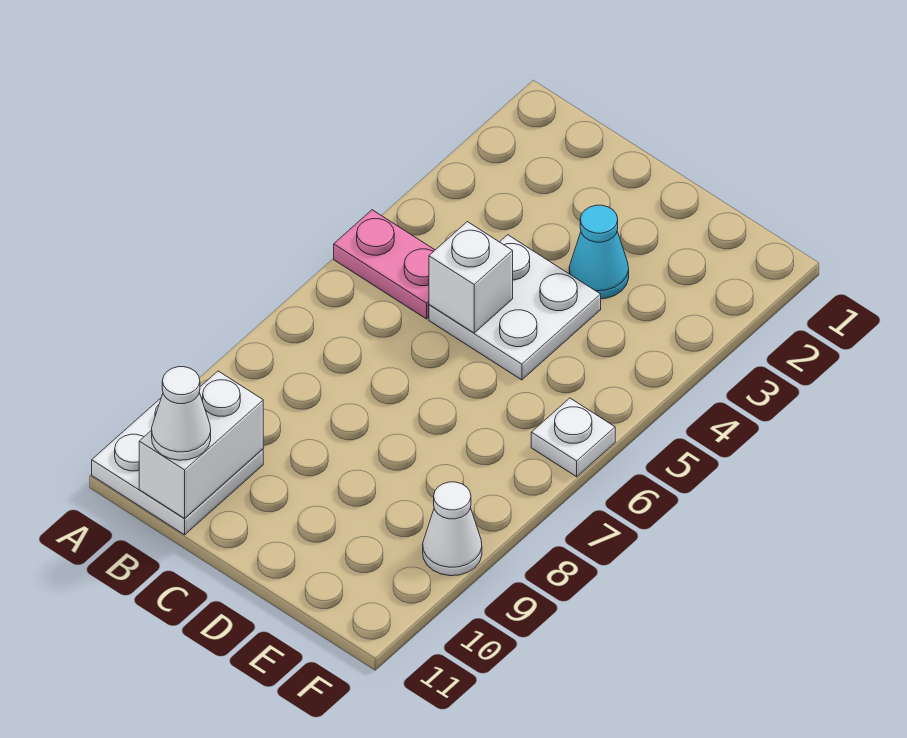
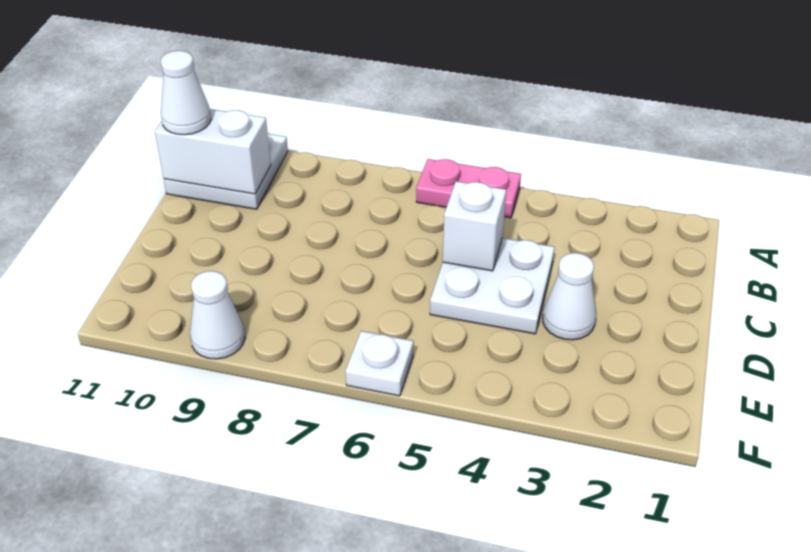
pink plate A5:B5 level 1 -> pink plate A5:A6 level 1
cyan cone D3 level 1 -> white cone D3 level 1

